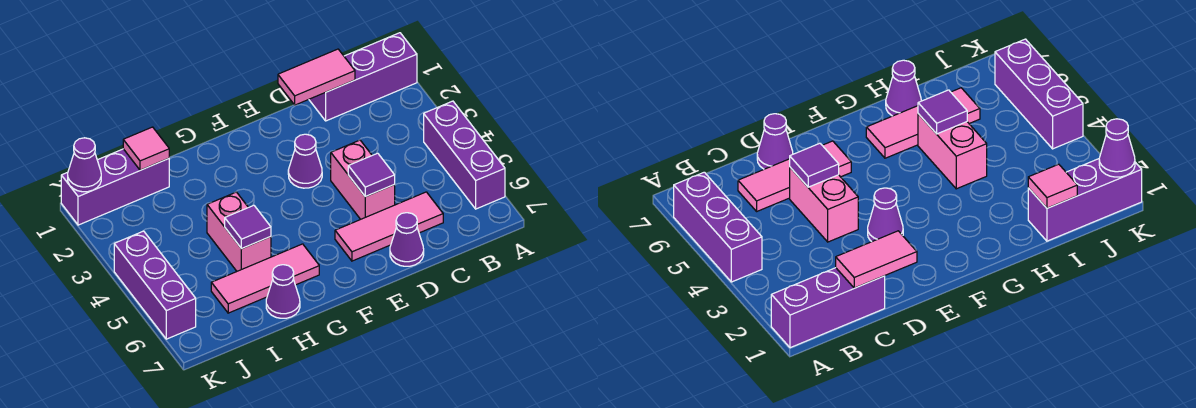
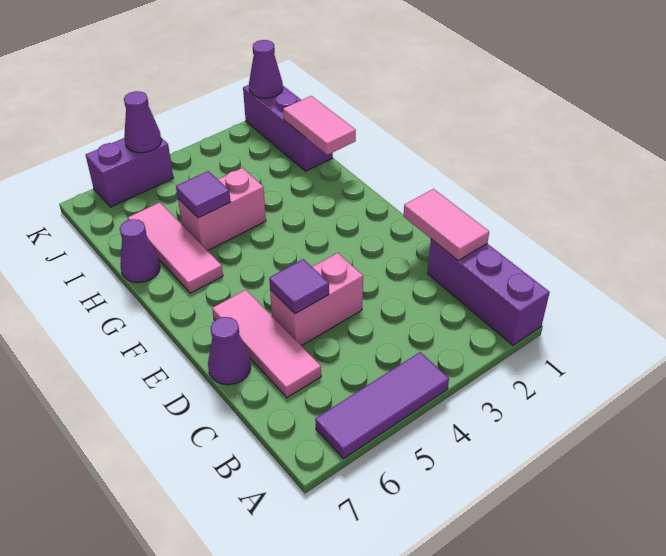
purple brick A4:A6 level 1 -> purple tile A4:A6 level 1
purple cone E3 level 1 -> purple cone K5 level 2
pink tile I1 level 2 -> pink tile H1:I1 level 2
purple brick K4:K6 level 1 -> purple brick K5:K6 level 1

